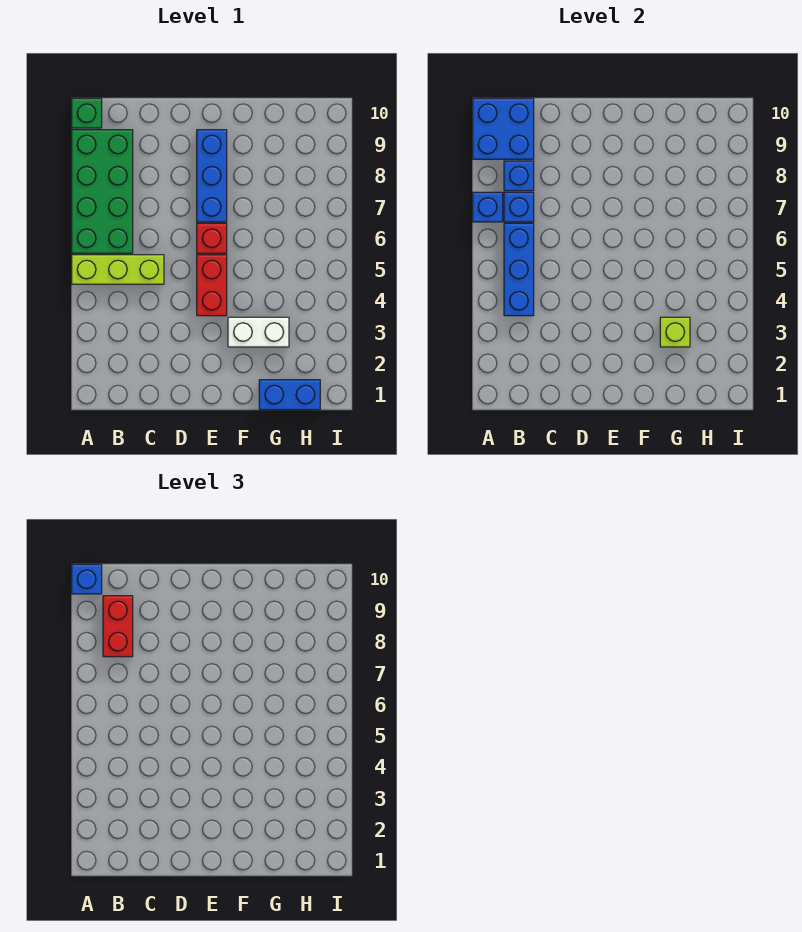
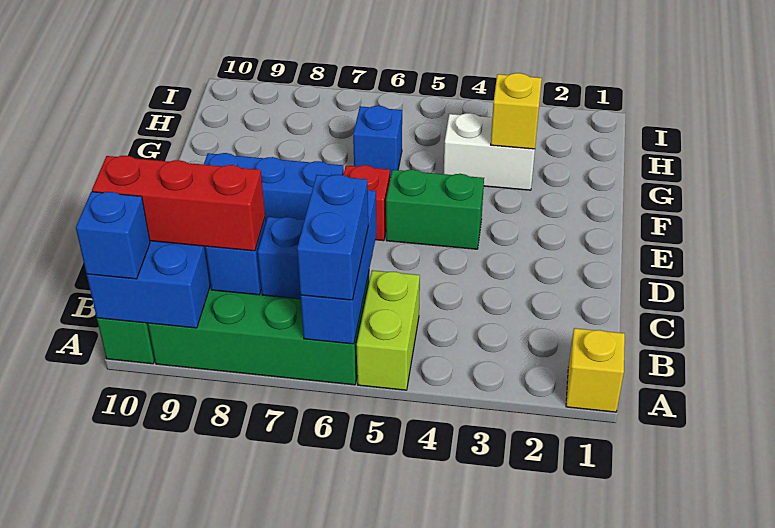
none -> yellow brick A1 level 1
lime brick A5:C5 level 1 -> lime brick A5:B5 level 1
blue brick A7 level 2 -> blue brick G6 level 1
blue brick B4:B6 level 2 -> blue brick A6:C6 level 2
red brick B8:B9 level 3 -> red brick B8:B10 level 3
red brick E4:E5 level 1 -> green brick E4:E5 level 1
white brick F3:G3 level 1 -> white brick G3:G4 level 1
blue brick G1:H1 level 1 -> blue brick A6:B6 level 3
lime brick G3 level 2 -> yellow brick G3 level 2

